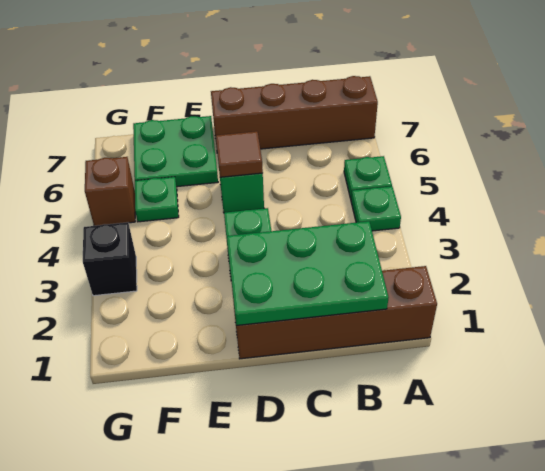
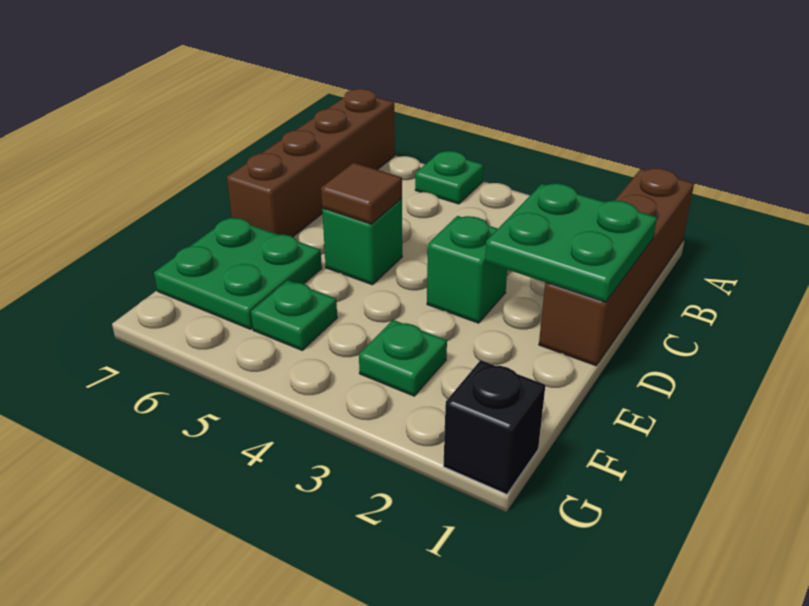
green plate A4 level 1 -> green plate F3 level 1
green plate B1:D2 level 2 -> green plate C1:D2 level 2
black brick G3 level 1 -> black brick G1 level 1
brown brick G5 level 1 -> none

